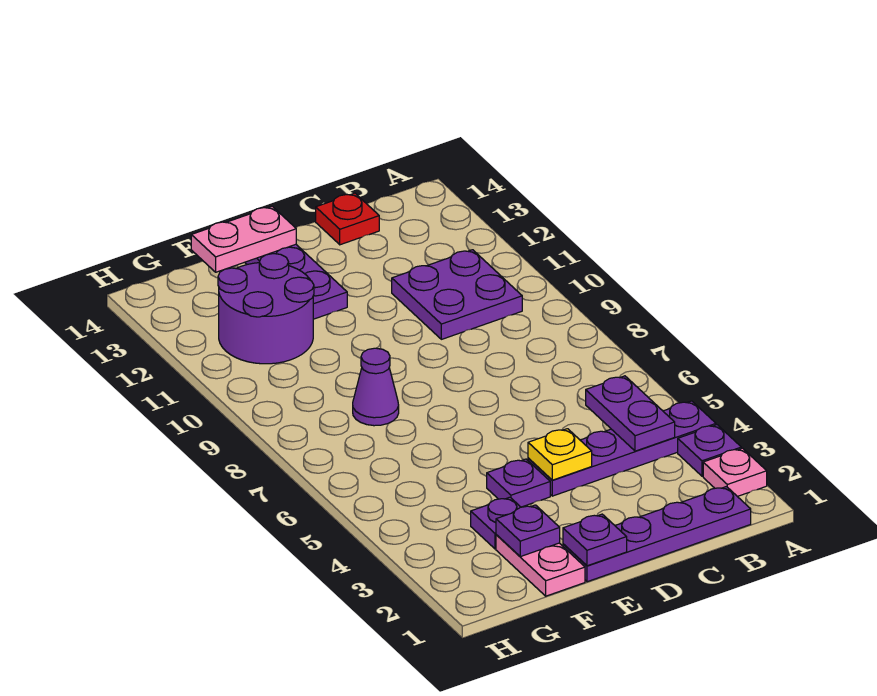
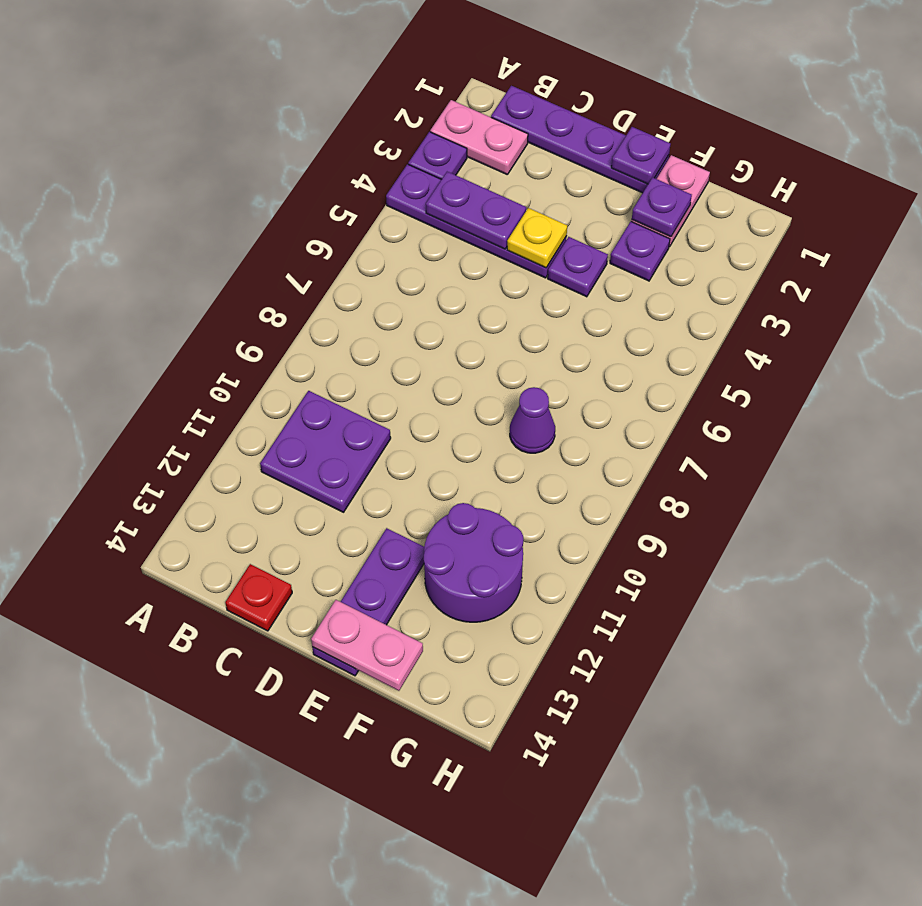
pink plate A2 level 1 -> pink plate A2:B2 level 1
purple plate B4:B5 level 2 -> purple plate B4:C4 level 2

